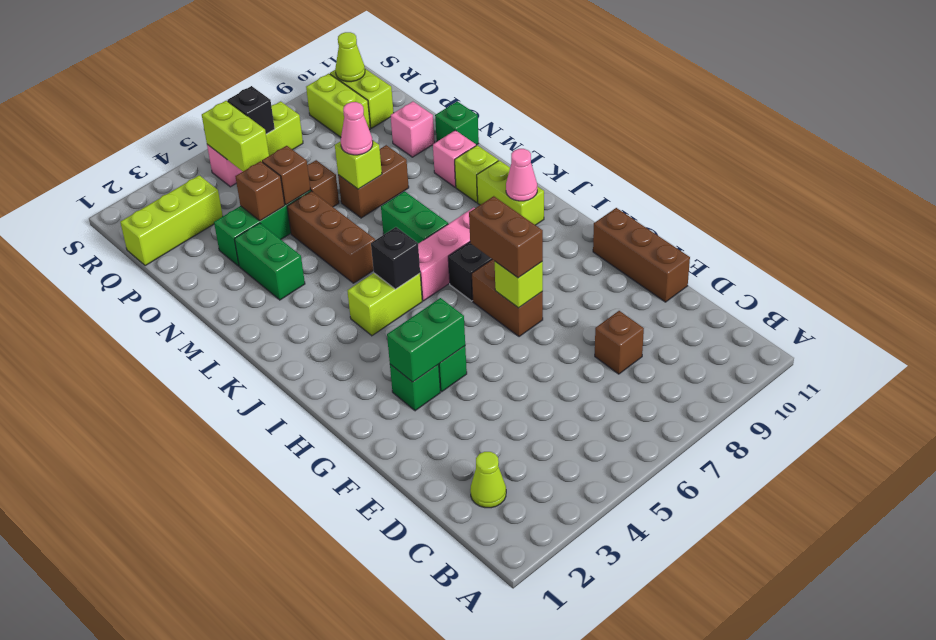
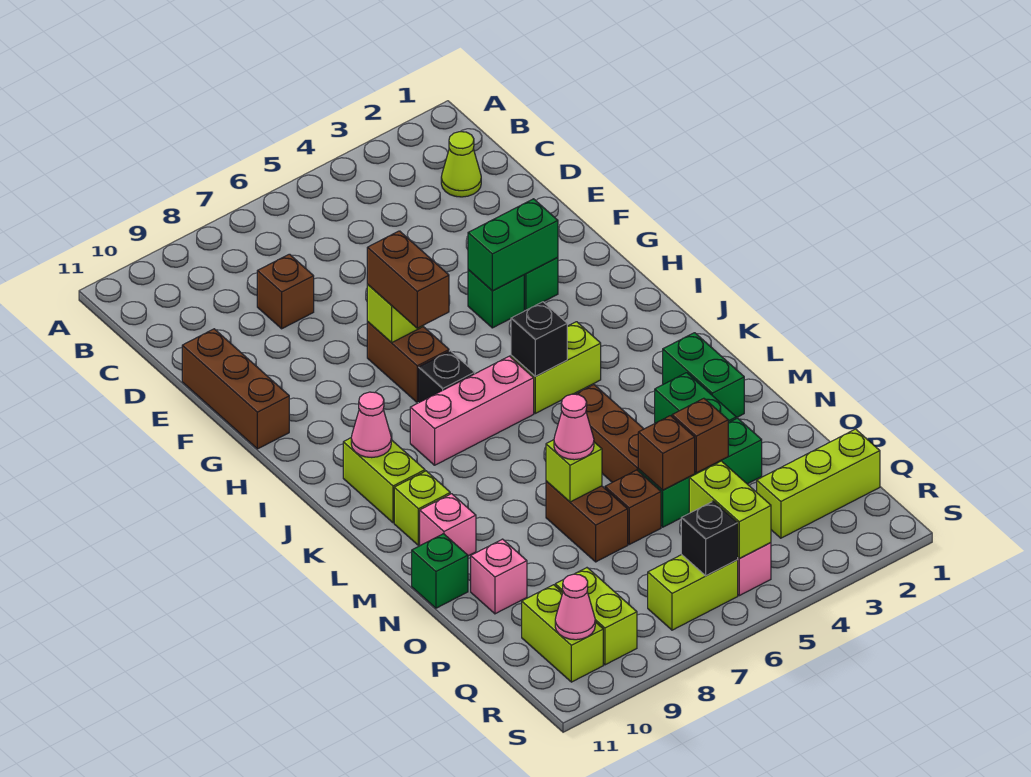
green brick K7:L7 level 1 -> green brick L2:M2 level 1
brown brick N7:N8 level 1 -> brown brick N7:O7 level 1
lime cone R10 level 2 -> pink cone R10 level 2

